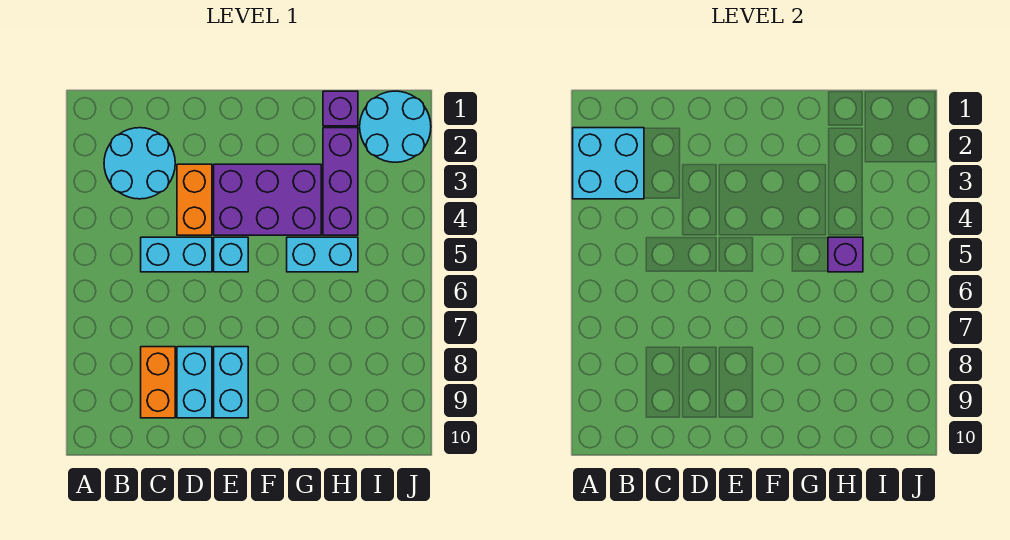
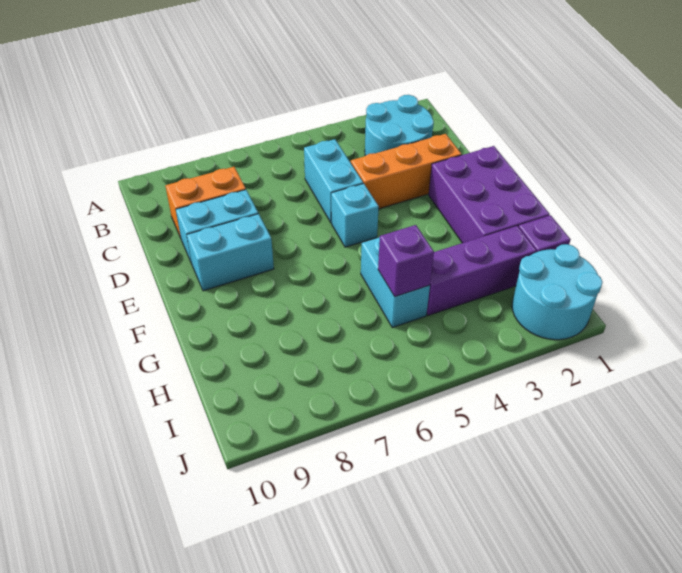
cyan brick A2:B3 level 2 -> none
orange brick D3:D4 level 1 -> orange brick D2:D4 level 1
purple brick E3:G4 level 1 -> purple brick E1:G2 level 1

